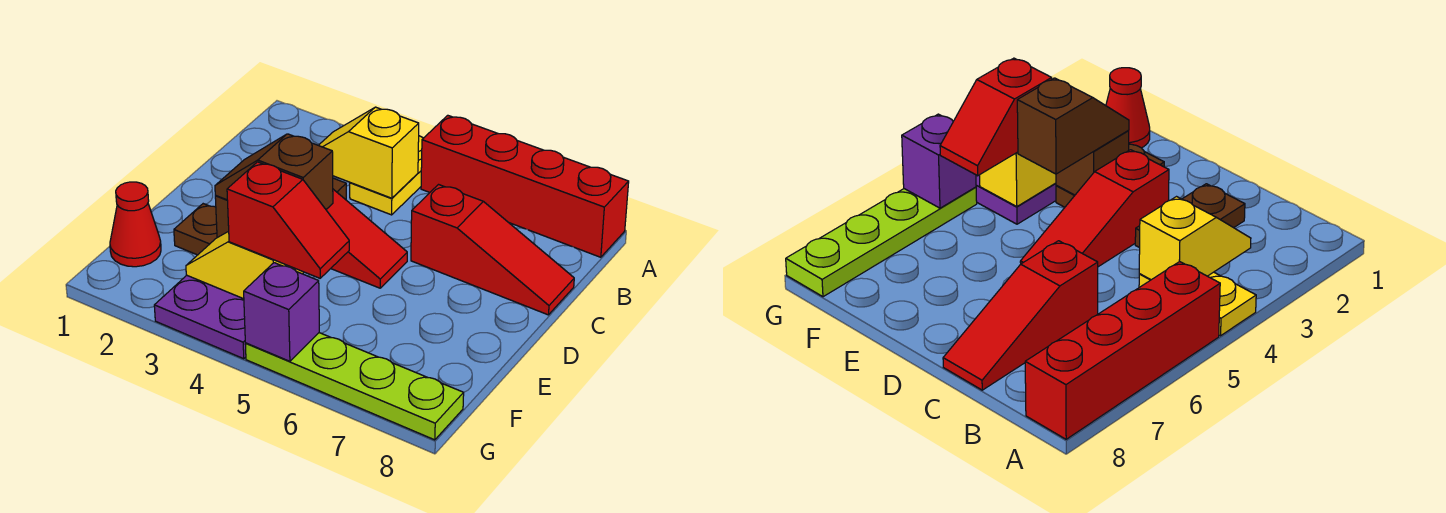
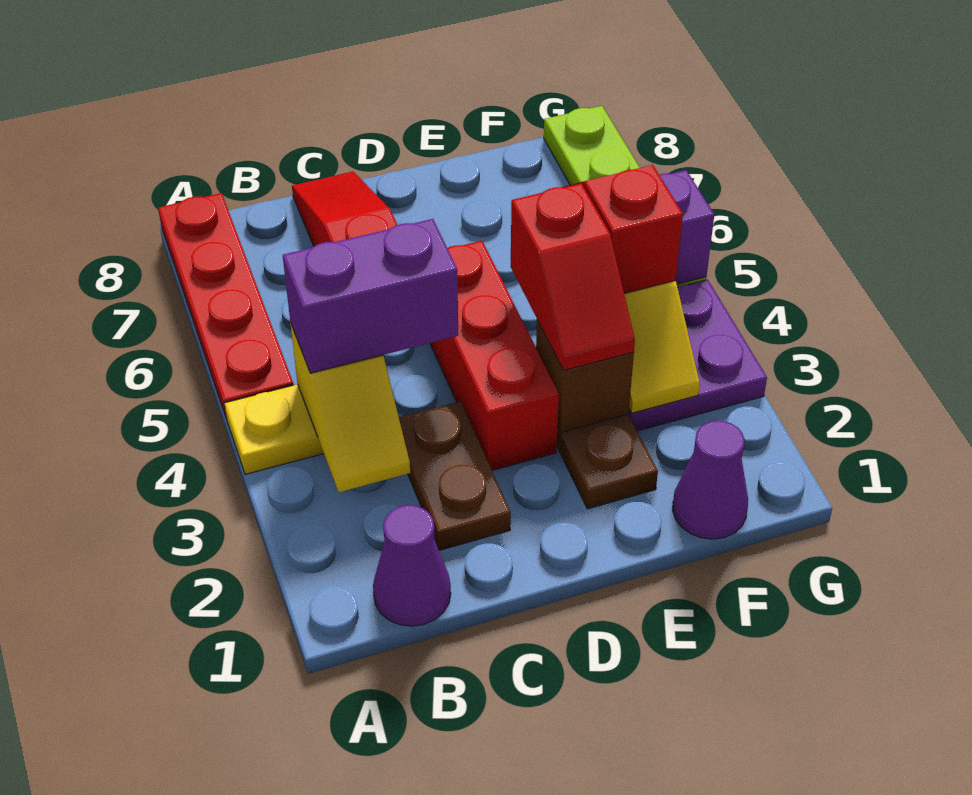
red brick A5:A8 level 1 -> red plate A5:A8 level 1
none -> purple cone B1 level 1
none -> purple brick B4:C4 level 3
red slope D3:D5 level 1 top 3 -> red brick D3:D5 level 1
brown slope E3:E4 level 3 top 4 -> red slope E3:E4 level 3 top 4
red cone F1 level 1 -> purple cone F1 level 1

